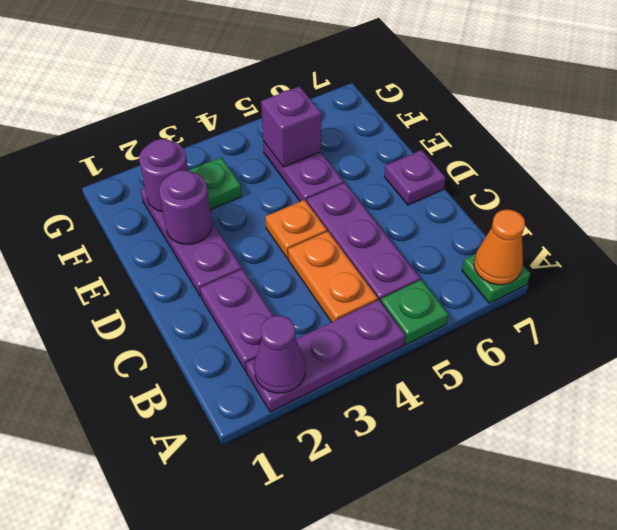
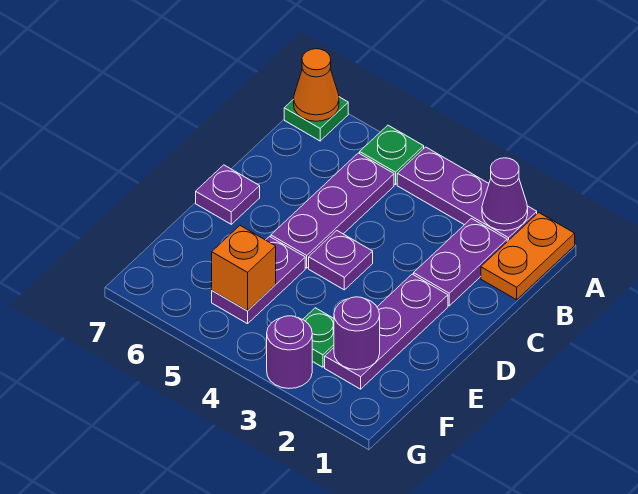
orange plate B4:C4 level 1 -> orange plate A1:B1 level 1
orange plate D4 level 1 -> purple plate D4 level 1
purple round brick E2 level 2 -> purple round brick G3 level 1
purple brick F5 level 2 -> orange brick F5 level 2

